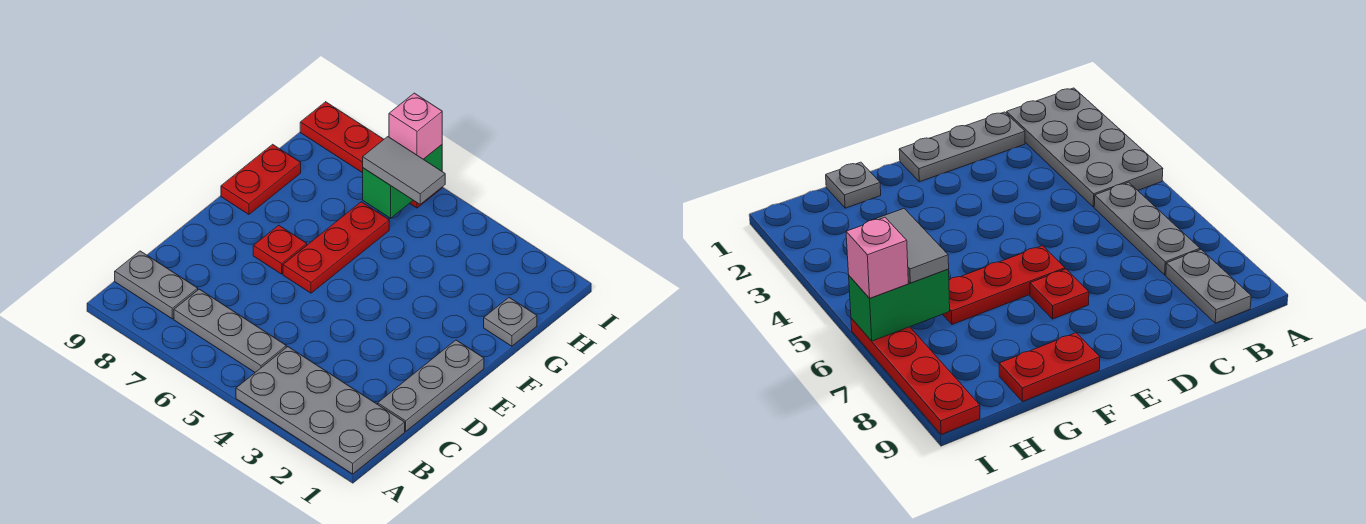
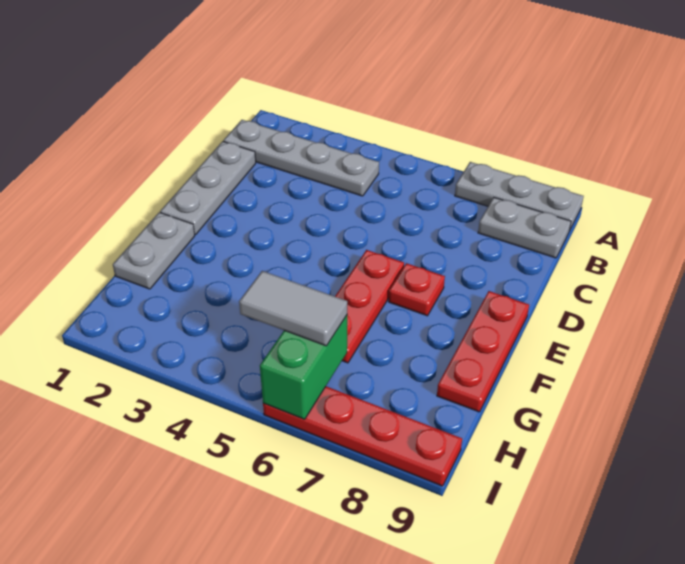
grey plate A1:B4 level 1 -> grey plate B1:B4 level 1
grey plate B5:B7 level 1 -> grey plate A7:A9 level 1
red plate F9:G9 level 1 -> red plate E9:G9 level 1
grey plate G1 level 1 -> grey plate F1:G1 level 1
pink brick I6 level 3 -> none

